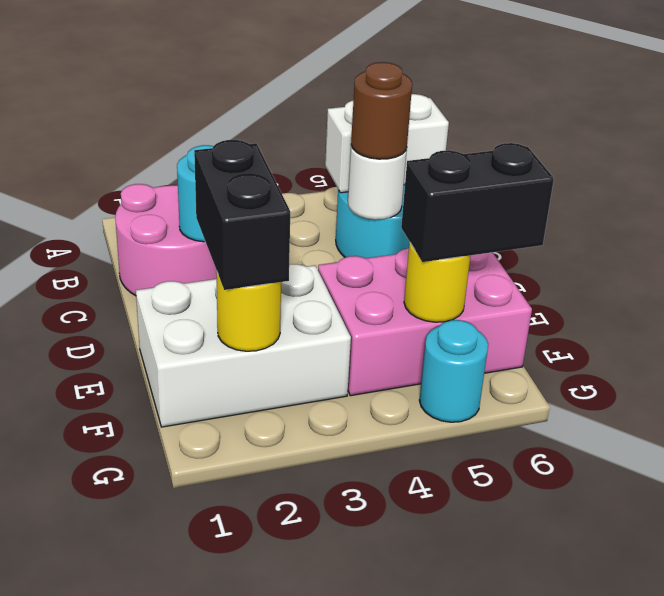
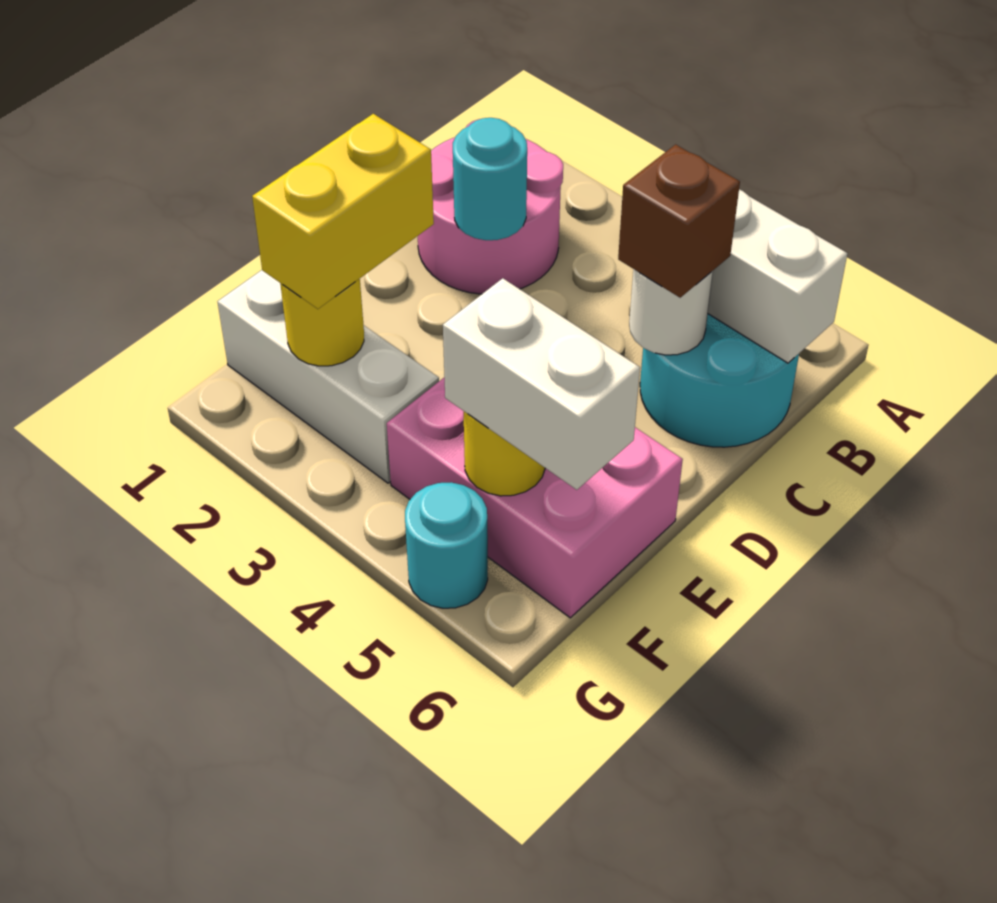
brown round brick C5 level 3 -> brown brick C5 level 3
white brick E1:F3 level 1 -> white brick F1:F3 level 1
black brick E2:F2 level 3 -> yellow brick E2:F2 level 3
black brick F5:F6 level 3 -> white brick F5:F6 level 3

